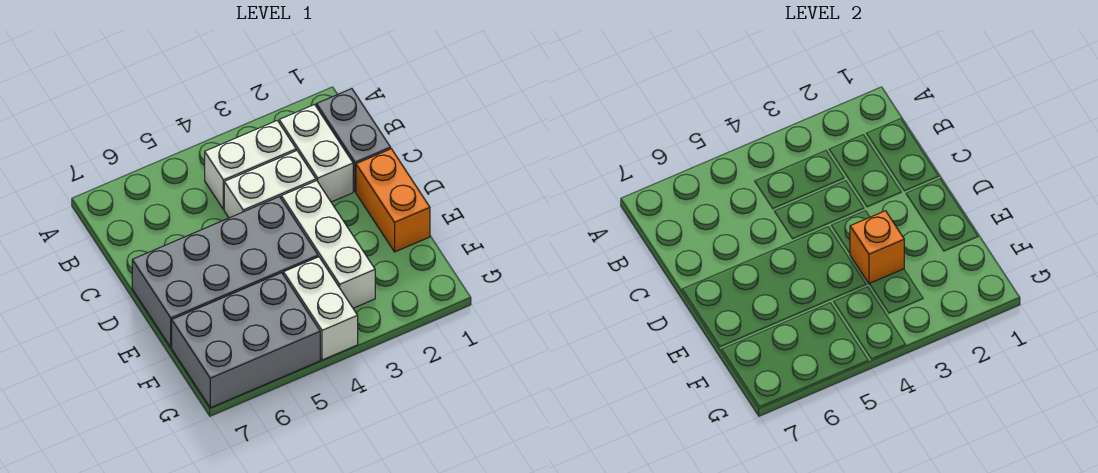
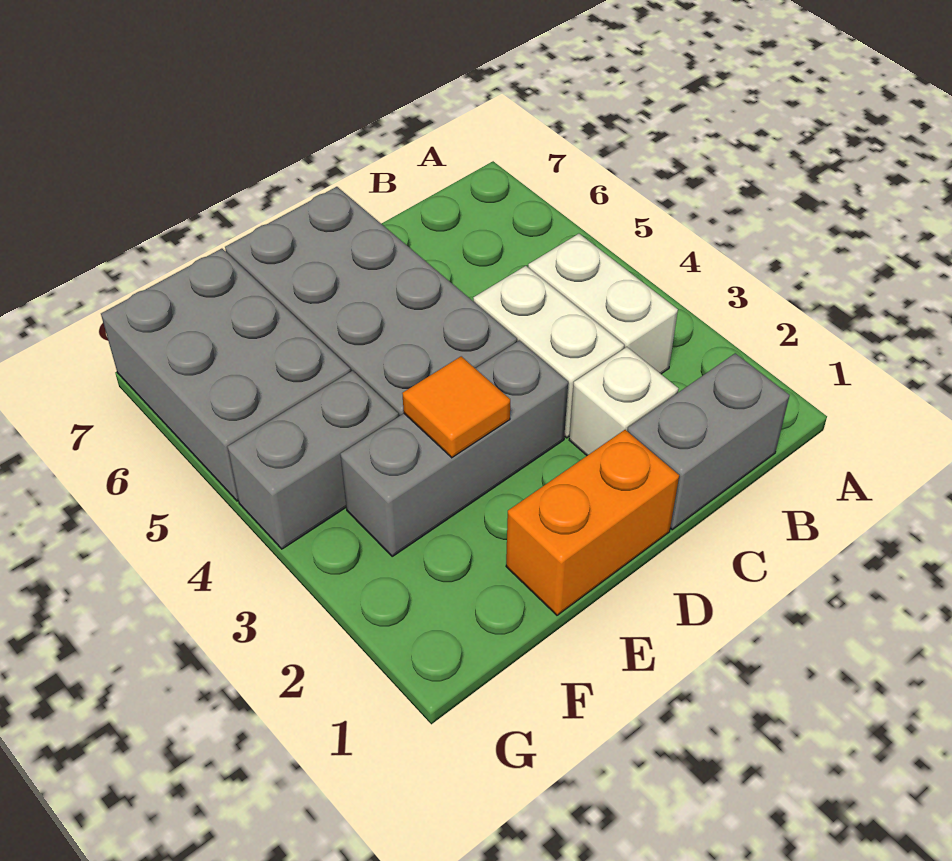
white brick B2:C2 level 1 -> white brick C2 level 1
white brick D3:F3 level 1 -> grey brick D3:F3 level 1
orange brick E3 level 2 -> orange tile E3 level 2
white brick F4:G4 level 1 -> grey brick F4:G4 level 1

